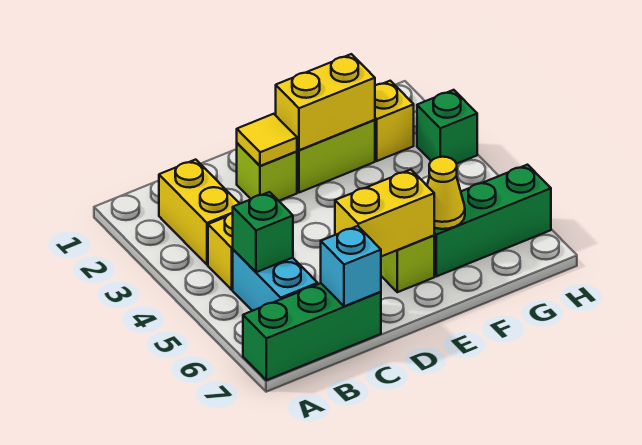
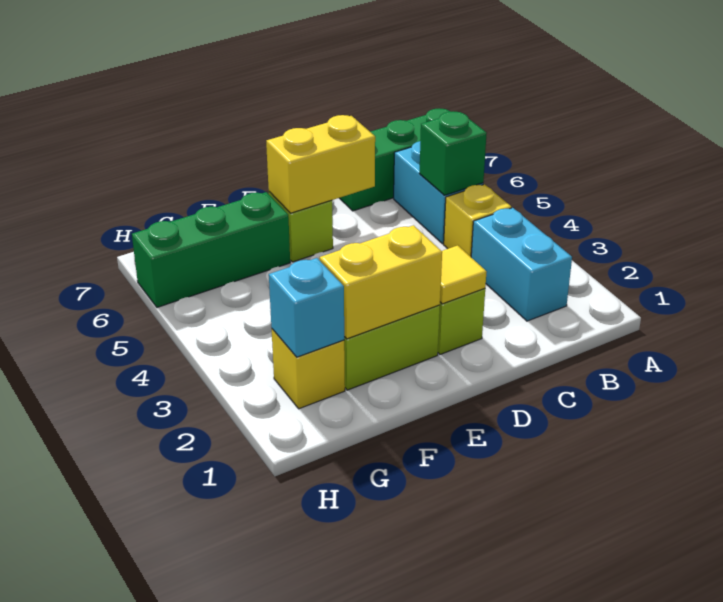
yellow brick B2:B3 level 1 -> cyan brick B2:B3 level 1
cyan brick C7 level 2 -> cyan brick G2 level 2
yellow cone F6 level 2 -> none
green brick H3 level 1 -> none

